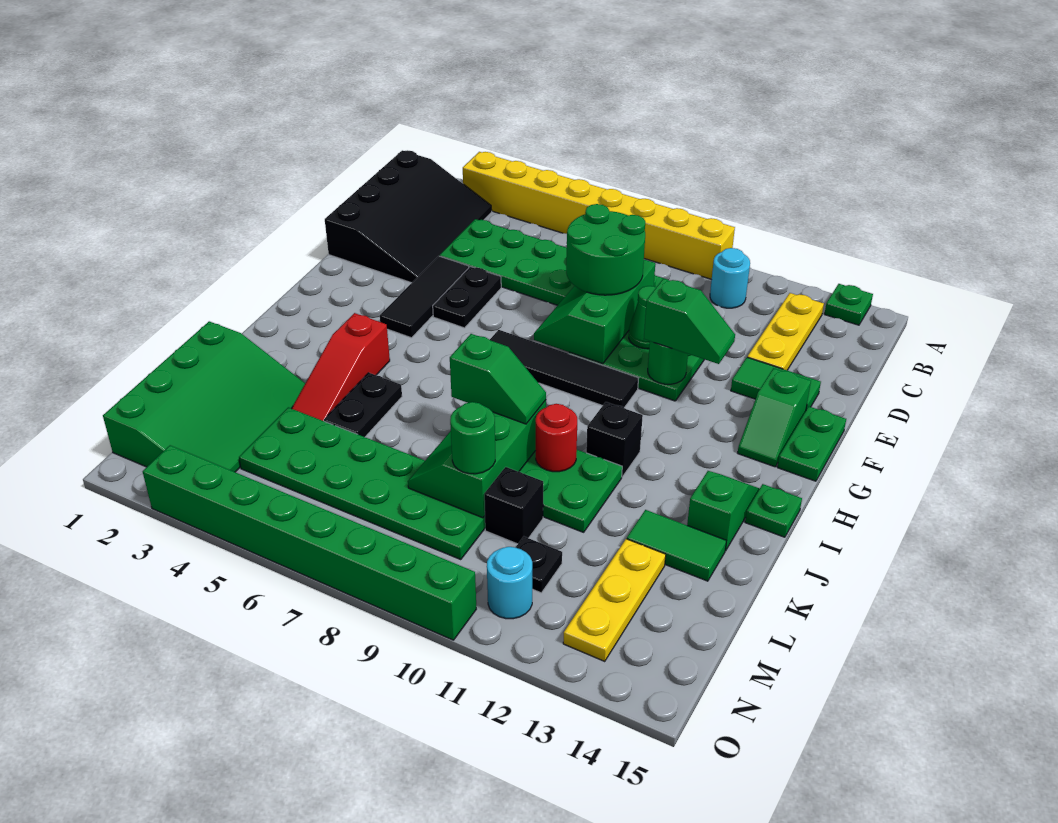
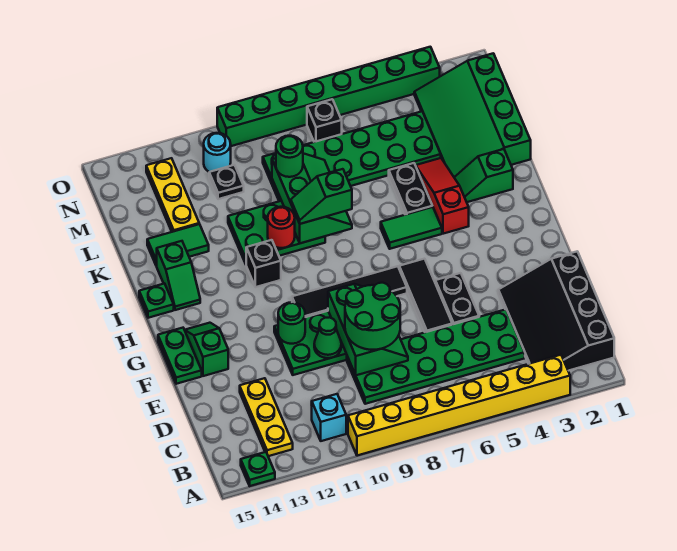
cyan round brick B11 level 1 -> cyan brick B11 level 1
black tile E4:G4 level 1 -> black tile E6:G6 level 1
green tile E13:E14 level 1 -> green tile I5:I6 level 1
green slope F11:F12 level 3 top 11 -> green slope J2:J3 level 1 top 2
black brick L10 level 1 -> black brick N7 level 1

